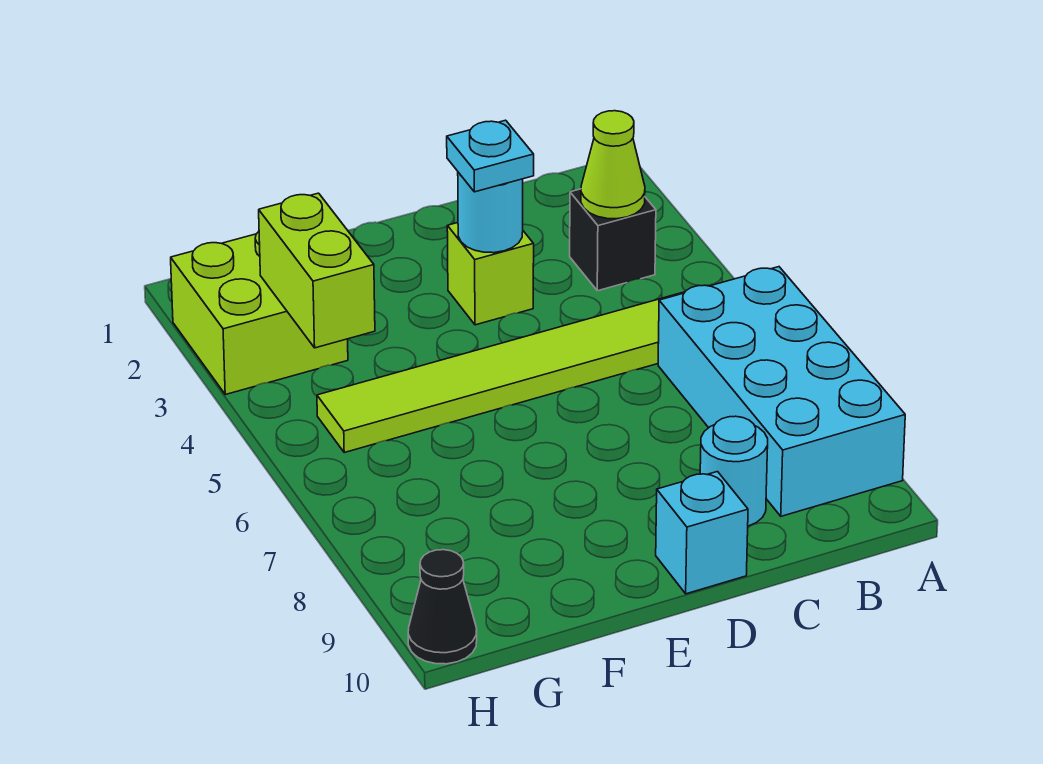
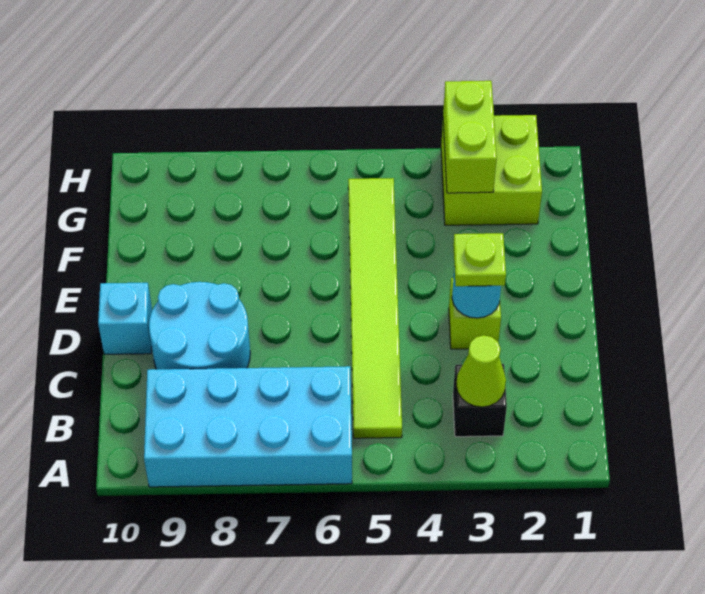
cyan round brick C9 level 1 -> cyan round brick C8:D9 level 1
cyan plate D3 level 3 -> lime plate D3 level 3
lime brick G3:G4 level 2 -> lime brick G3:H3 level 2
black cone H10 level 1 -> none

